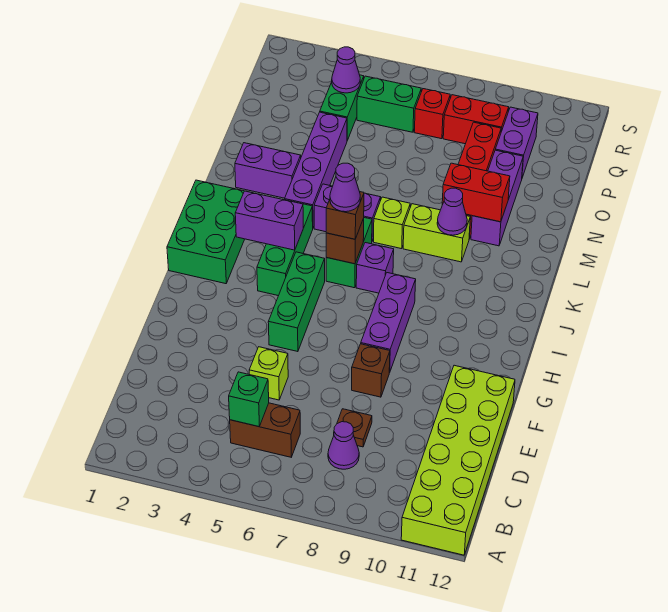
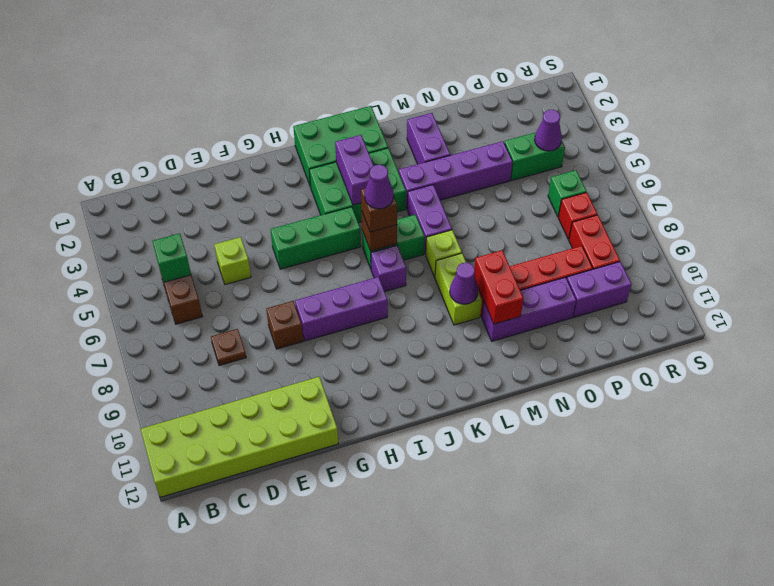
purple cone C8 level 1 -> none
green brick I4:K4 level 1 -> green brick I3:K4 level 1
green brick Q5:Q6 level 1 -> green brick Q6 level 1

